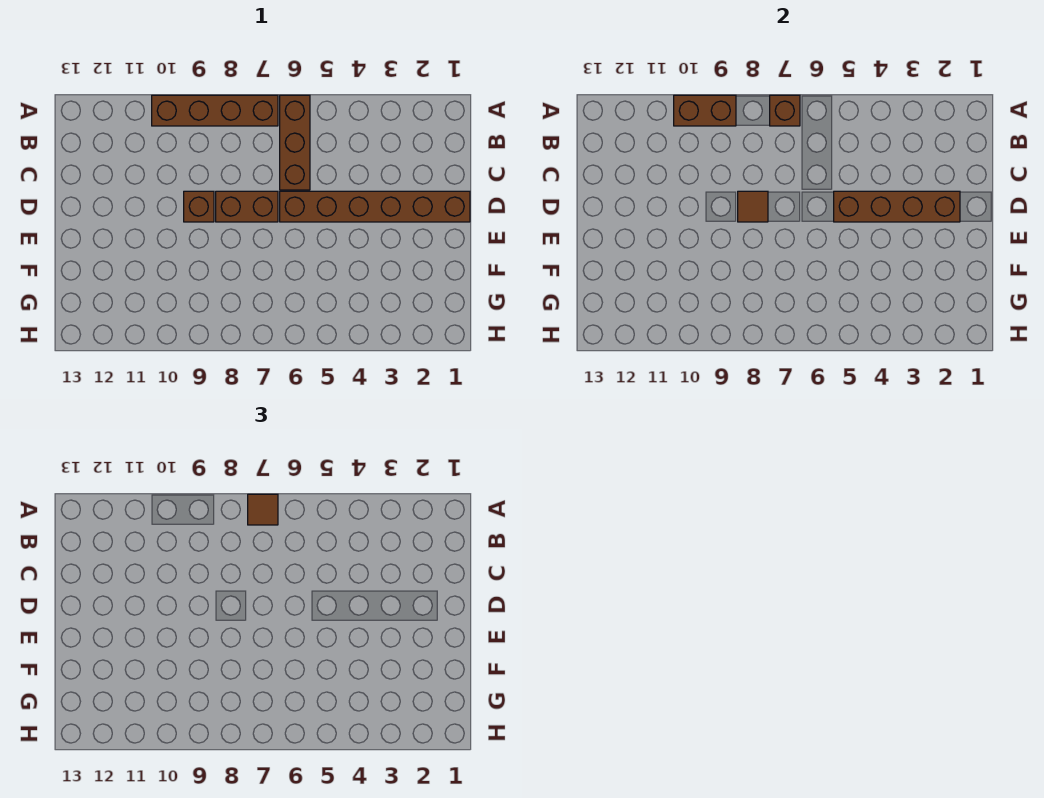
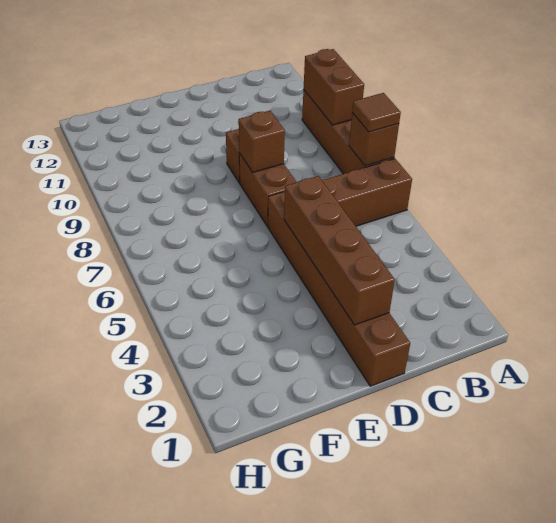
brown tile D8 level 2 -> brown brick D8 level 2

